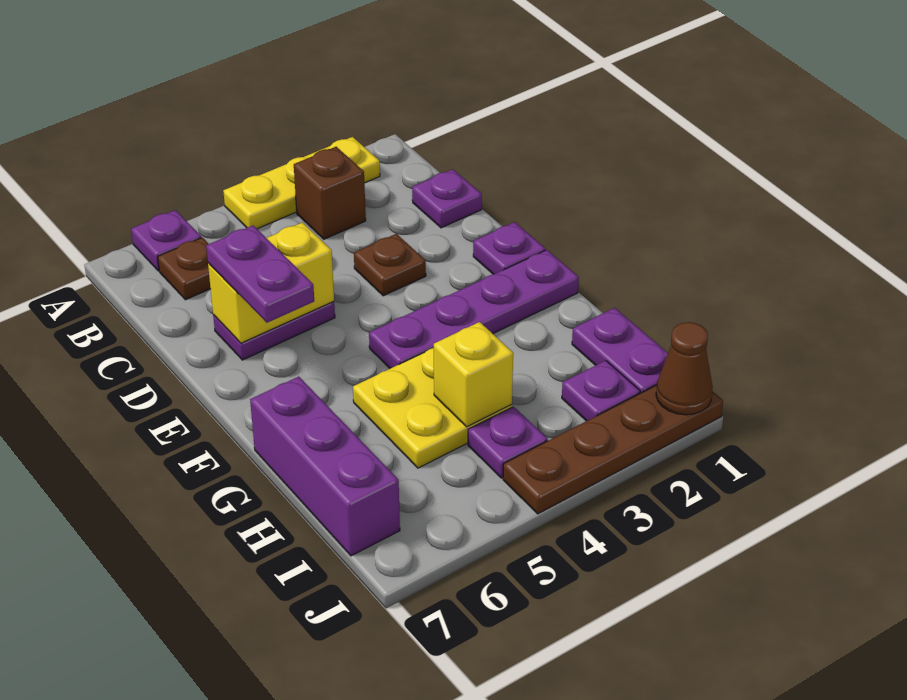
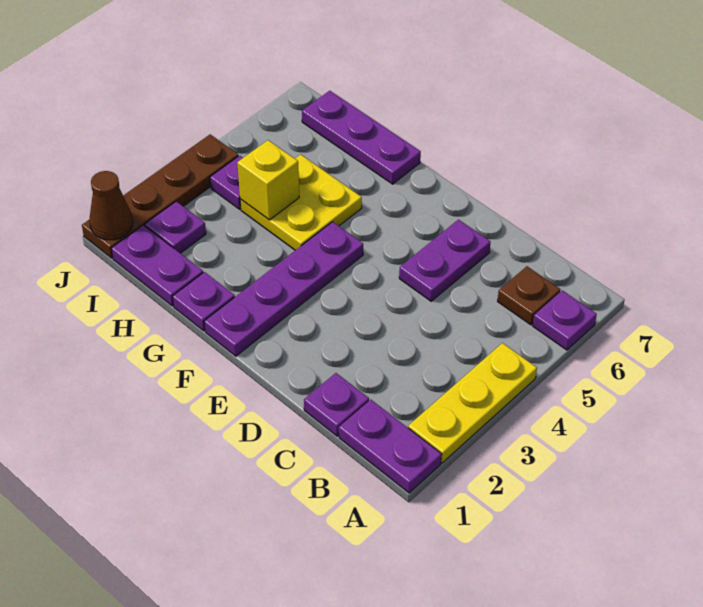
brown brick B3 level 1 -> none
brown plate D3 level 1 -> none
yellow brick D5:D6 level 2 -> none
purple plate D6:E6 level 3 -> purple plate A1:B1 level 1
purple plate E1 level 1 -> purple plate G1 level 1
purple brick G7:I7 level 1 -> purple plate G7:I7 level 1

